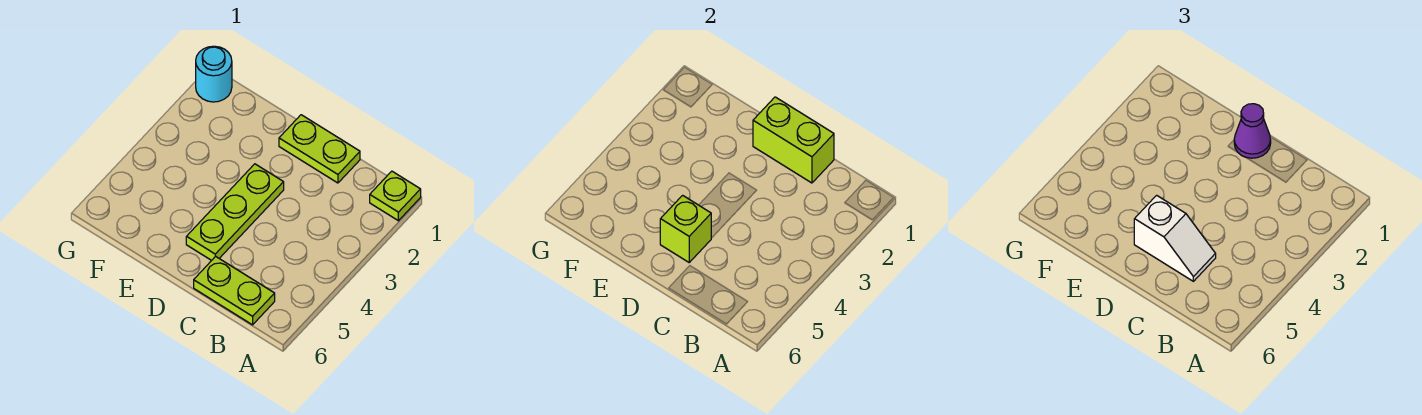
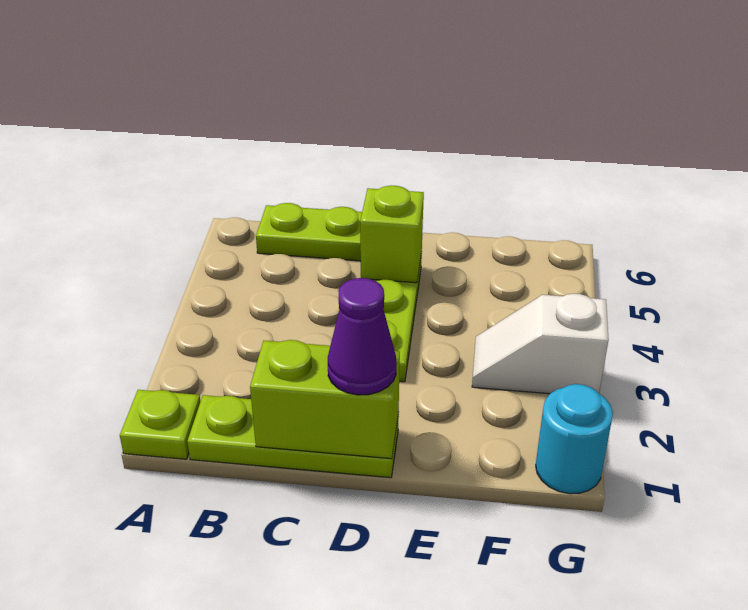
lime plate C1:D1 level 1 -> lime plate B1:D1 level 1
white slope C5:D5 level 3 top D -> white slope F3:G3 level 1 top G

